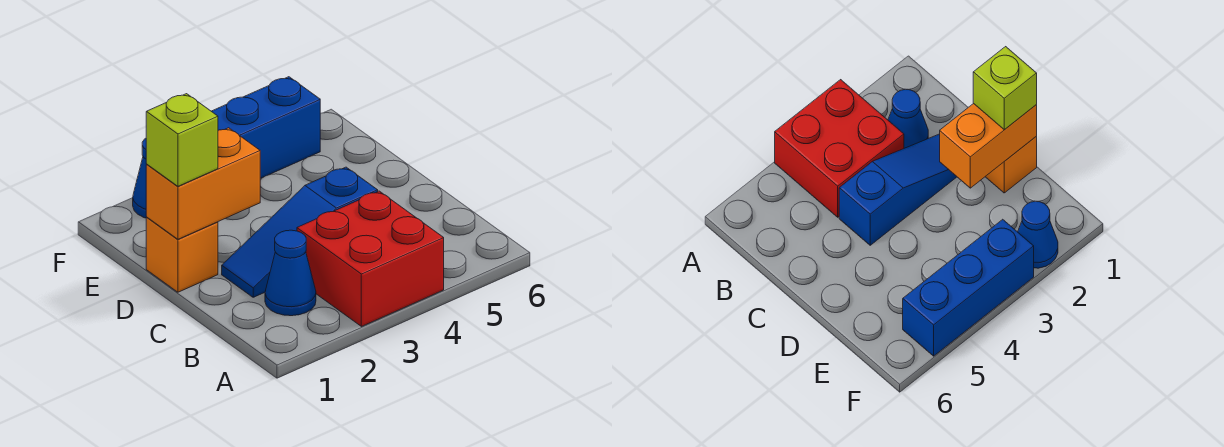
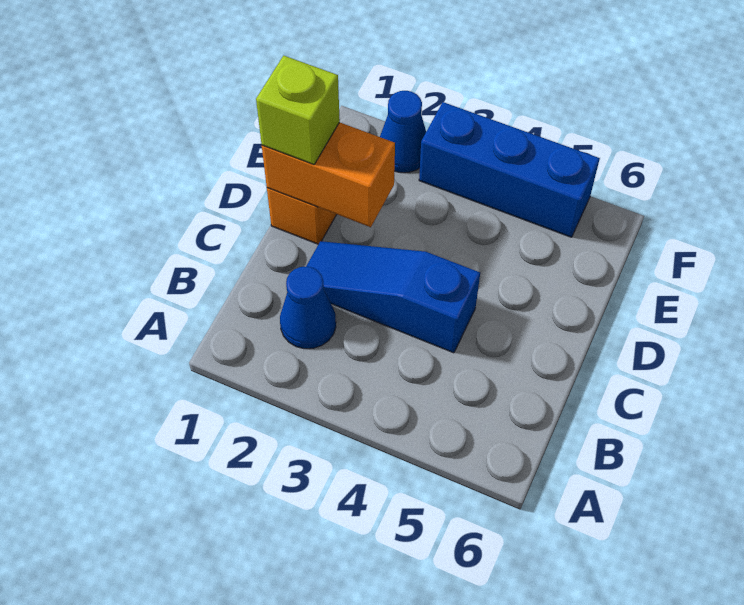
red brick A3:B4 level 1 -> none

